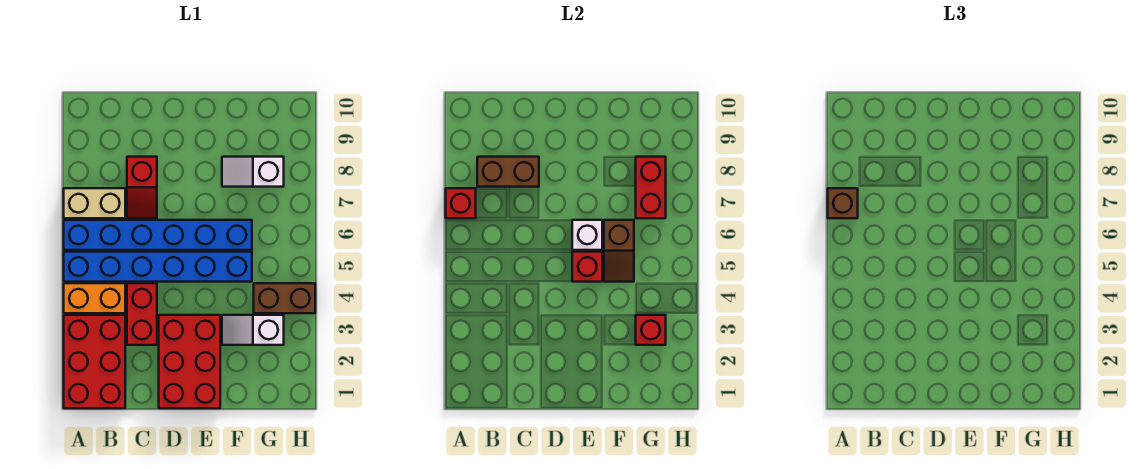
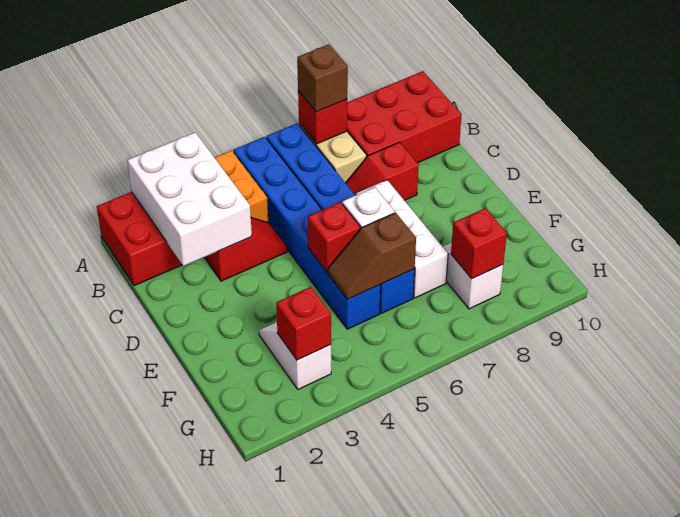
none -> white brick A2:C3 level 2
brown brick B8:C8 level 2 -> none
red brick C3:C4 level 1 -> red slope C3:C4 level 1 top 3
red brick D1:E3 level 1 -> red brick A8:B10 level 1
none -> white brick D7:F7 level 1
brown brick G4:H4 level 1 -> none
red brick G7:G8 level 2 -> red brick G8 level 2

